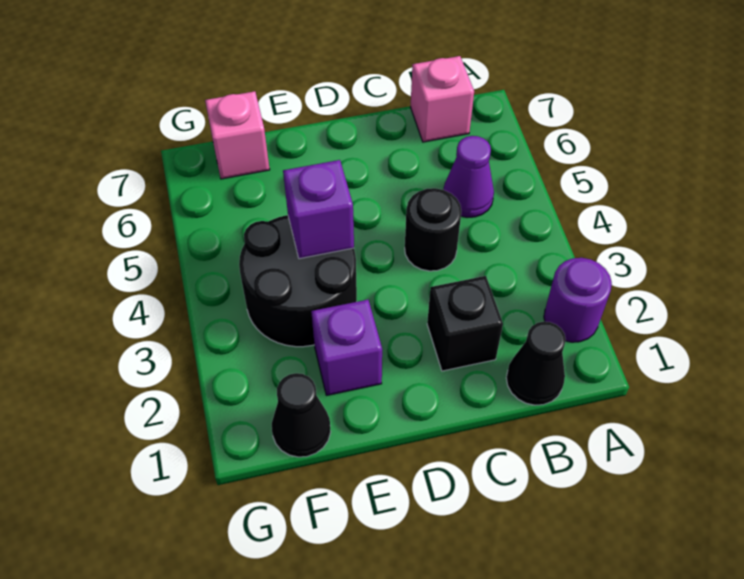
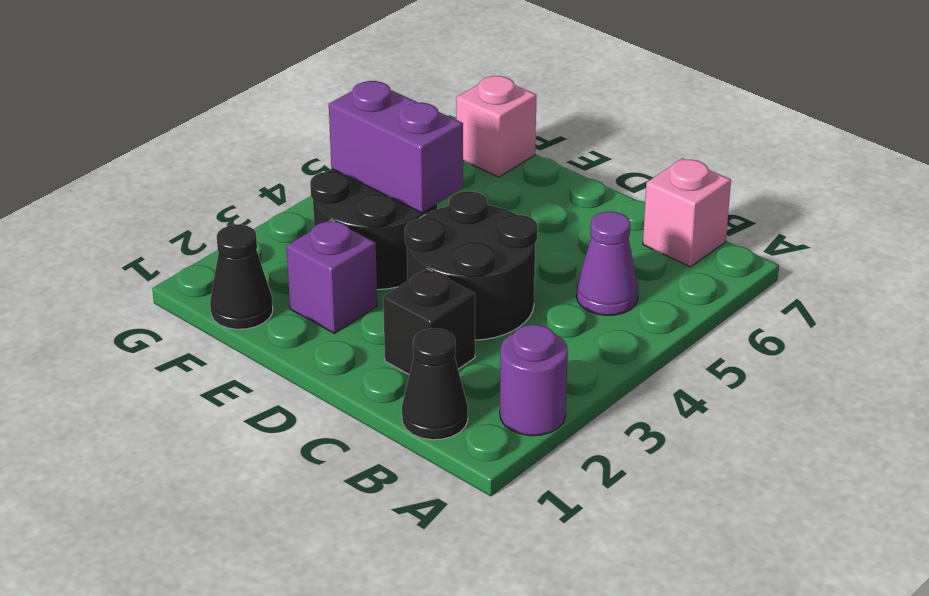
black round brick C4 level 1 -> black round brick C3:D4 level 1
purple brick E4 level 2 -> purple brick E4:F4 level 2

